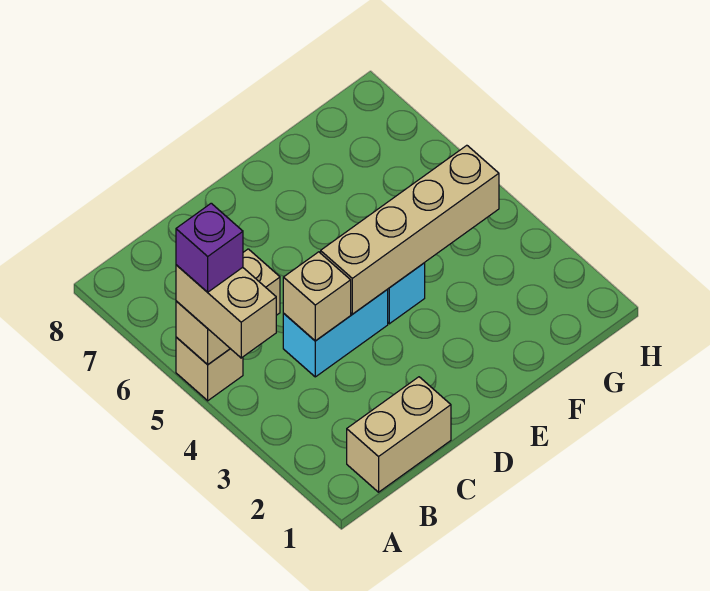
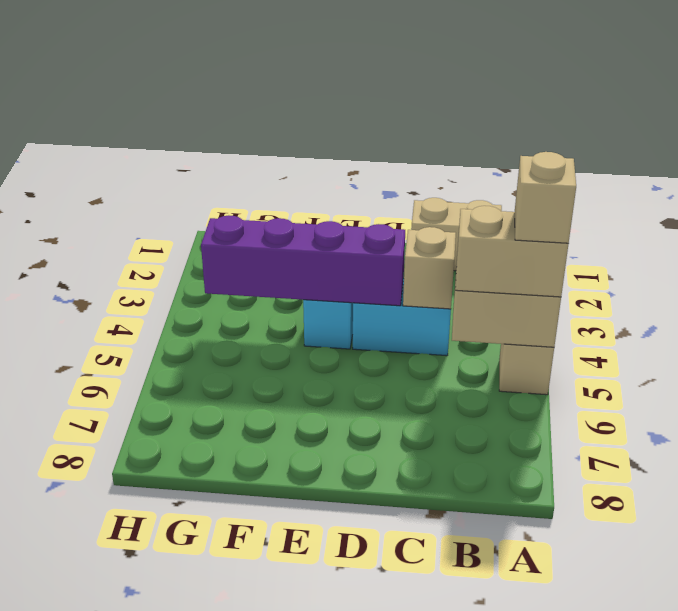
tan brick A4:A5 level 3 -> tan brick A5:B5 level 3
purple brick A5 level 4 -> tan brick A5 level 4
tan brick D4:G4 level 2 -> purple brick D4:G4 level 2

